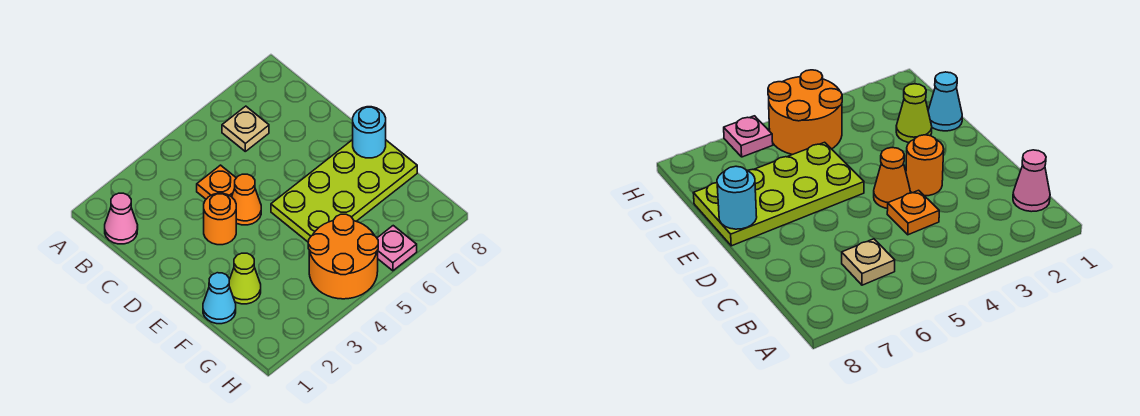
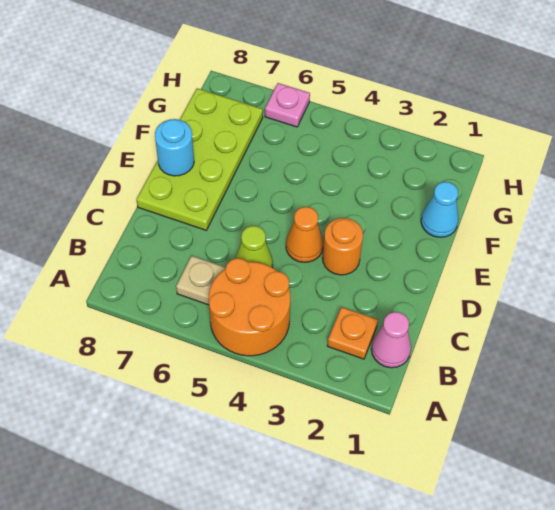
orange plate C4 level 1 -> orange plate B2 level 1
lime plate E5:F8 level 1 -> lime plate D7:G8 level 1
lime cone F2 level 1 -> lime cone C5 level 1
orange round brick G4:H5 level 1 -> orange round brick A4:B5 level 1

